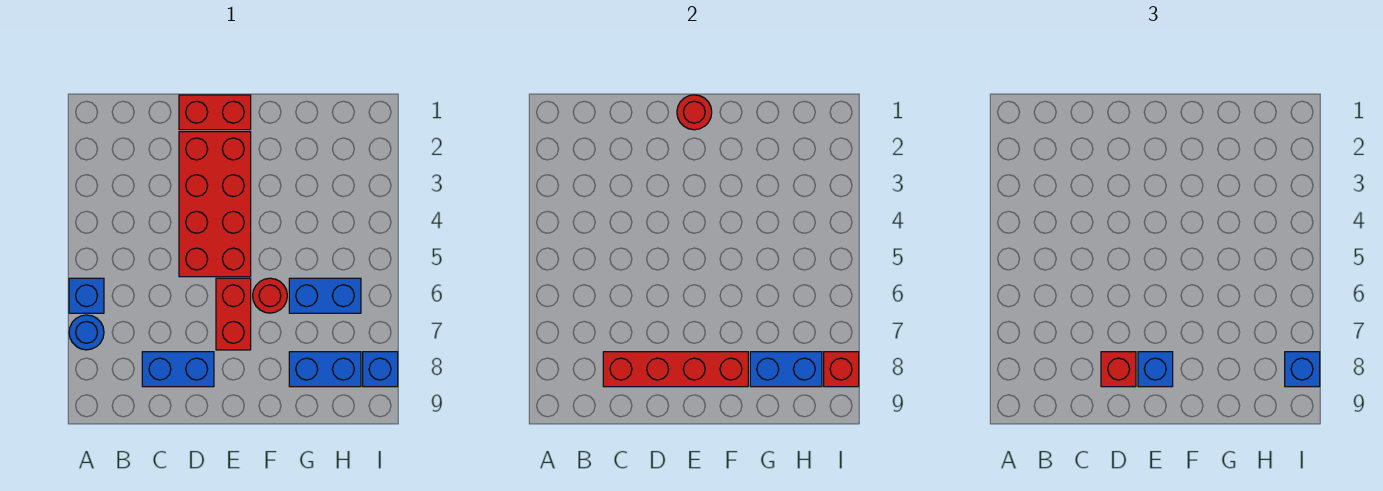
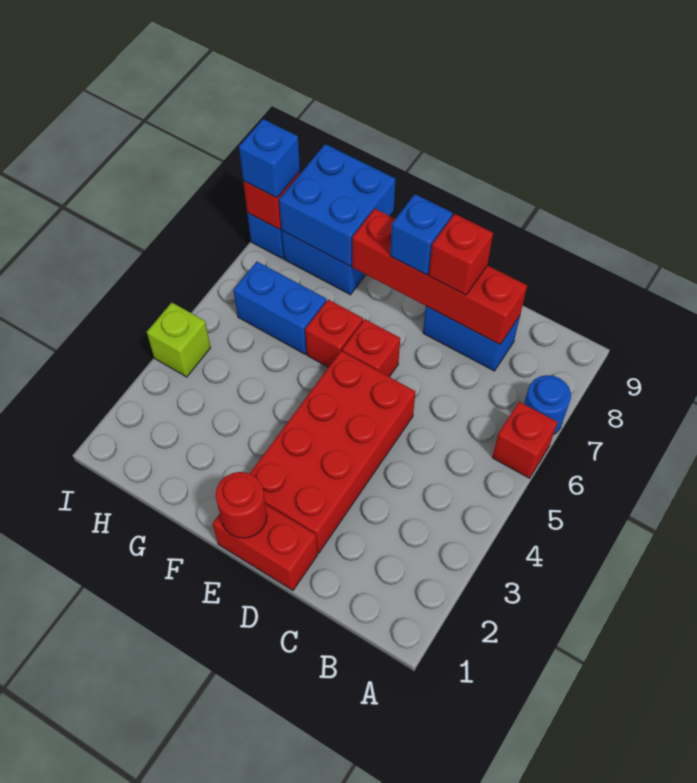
blue brick A6 level 1 -> red brick A6 level 1
red brick E6:E7 level 1 -> red brick E6 level 1
red round brick F6 level 1 -> red brick F6 level 1
blue brick G8:H8 level 2 -> blue brick G8:H9 level 2
none -> lime brick I4 level 1

